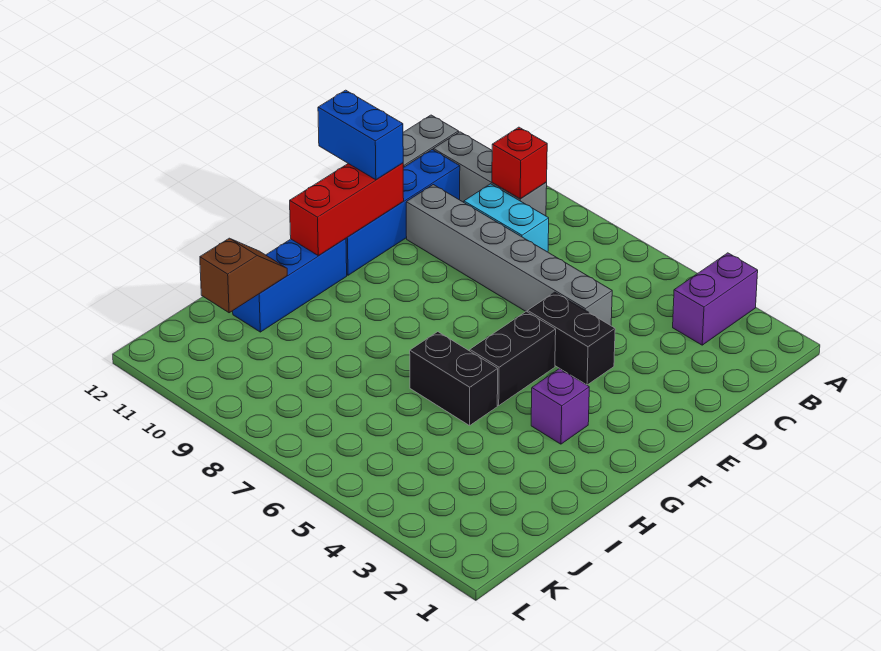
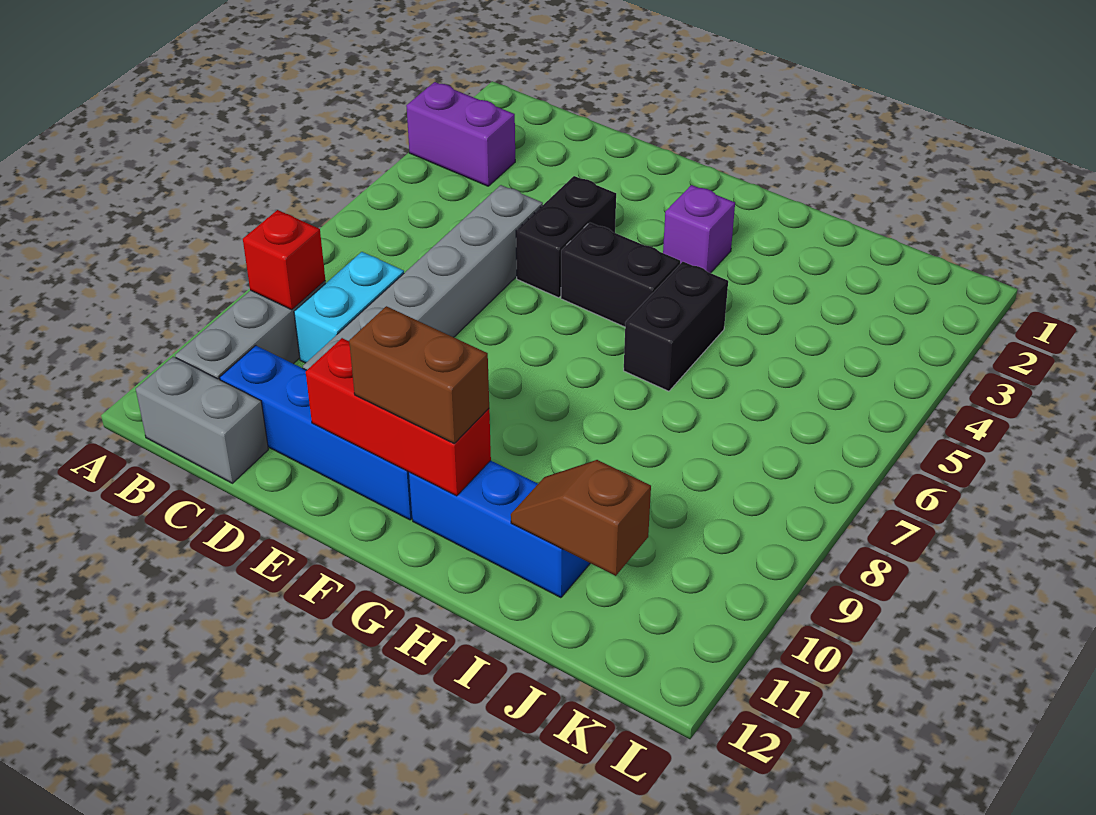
blue brick E11:E12 level 3 -> none
none -> brown brick F11:G11 level 3

